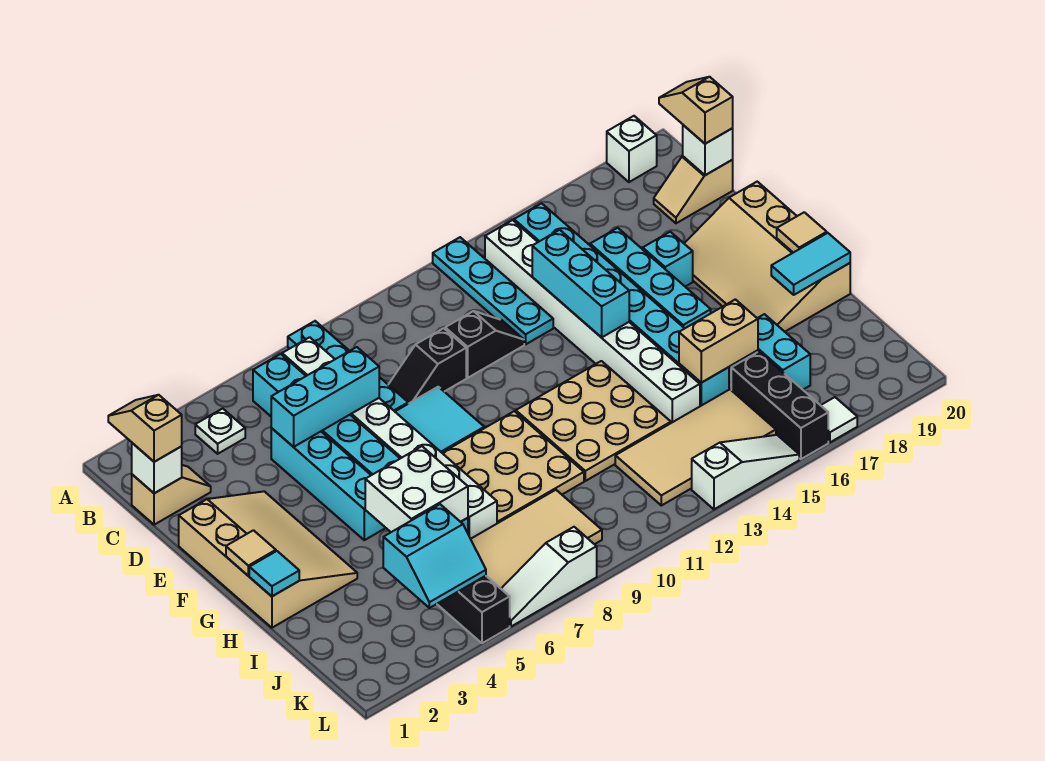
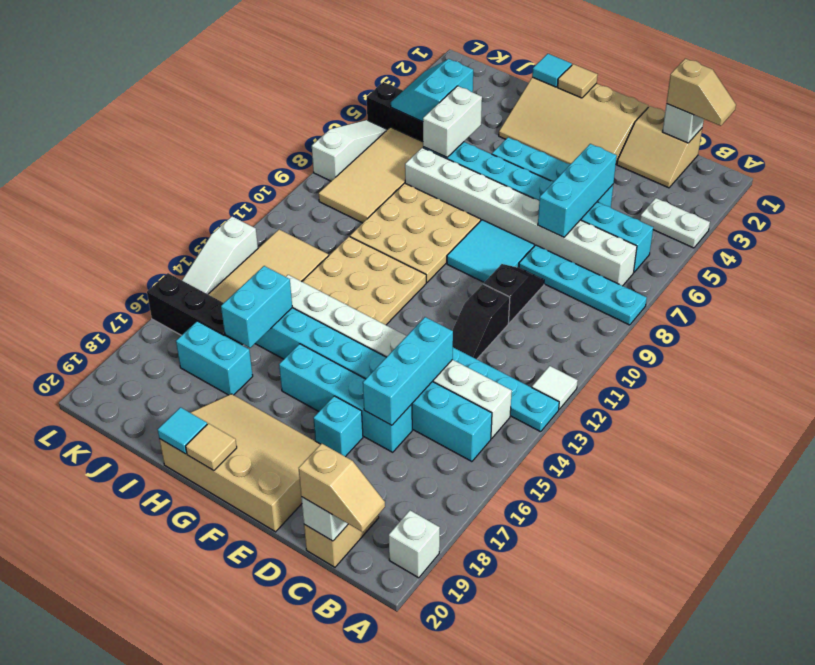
white plate B4 level 1 -> white plate A4:B4 level 1
tan slope C1:C2 level 1 top 1 -> tan slope C1:D2 level 1 top 1
cyan brick D14:F14 level 2 -> cyan brick D14:D16 level 2
white brick H5:I6 level 2 -> white brick I5:I6 level 2
cyan tile H19:H20 level 2 -> cyan tile H20 level 2
tan brick I15:I16 level 2 -> cyan brick I15:I16 level 2
white tile L17 level 1 -> white tile A12 level 1

